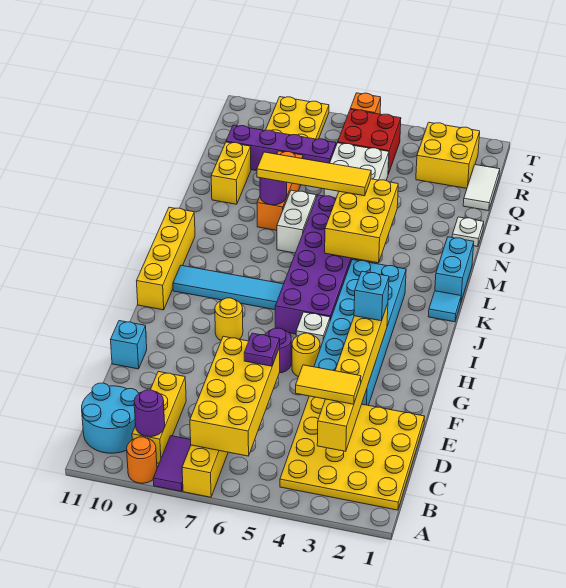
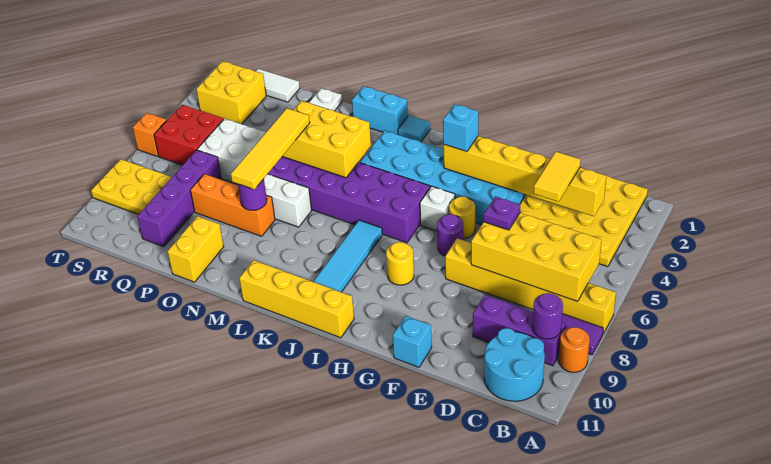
yellow brick B9:D9 level 1 -> purple brick B9:D9 level 1
yellow brick O10:P10 level 1 -> yellow brick O10:O11 level 1

